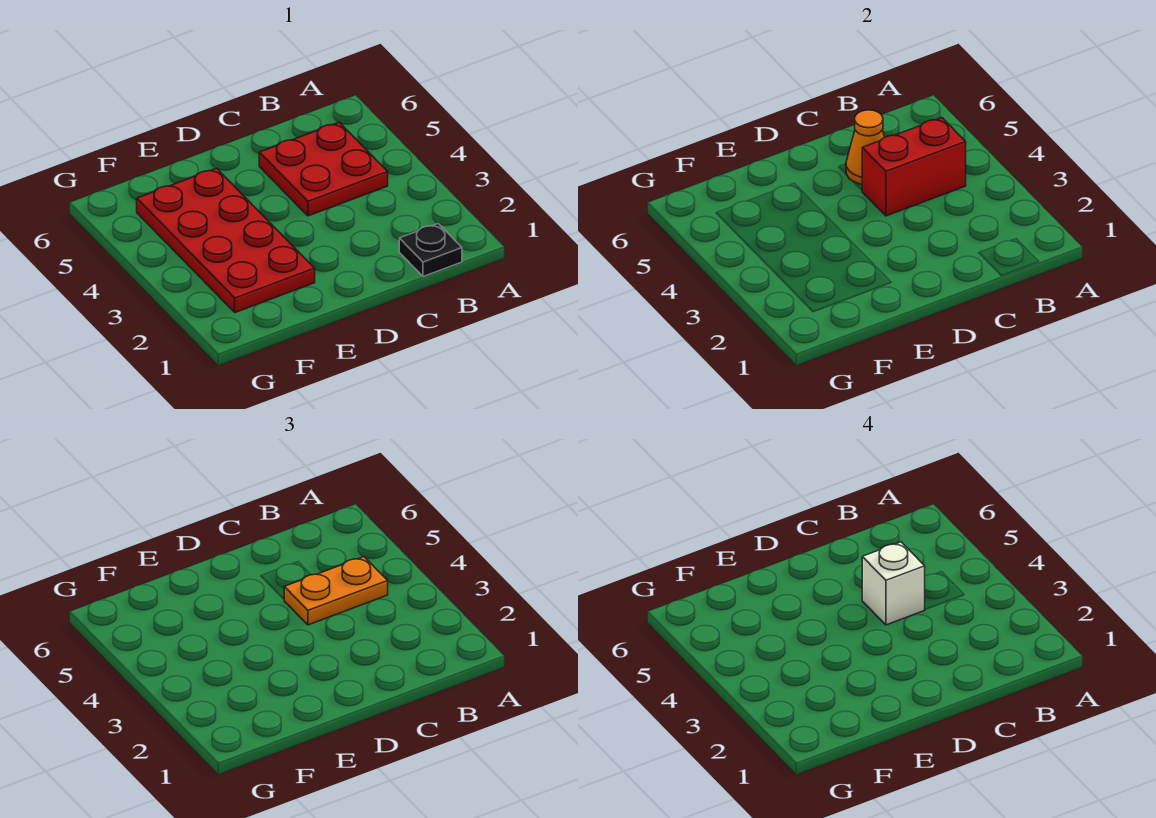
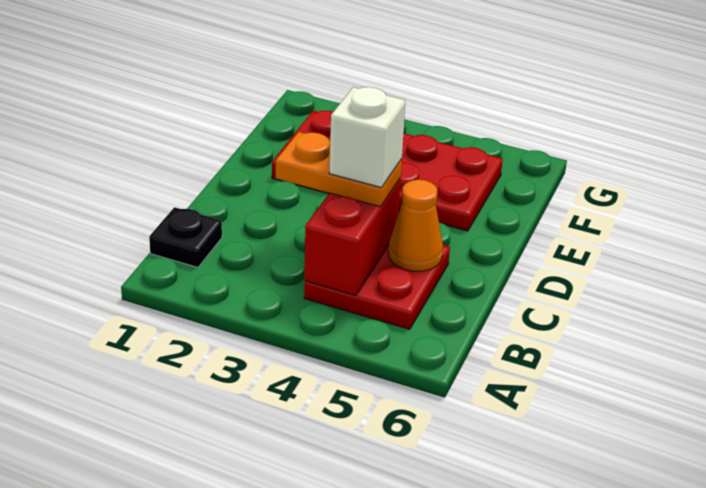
orange plate B4:C4 level 3 -> orange plate C3:C4 level 3

